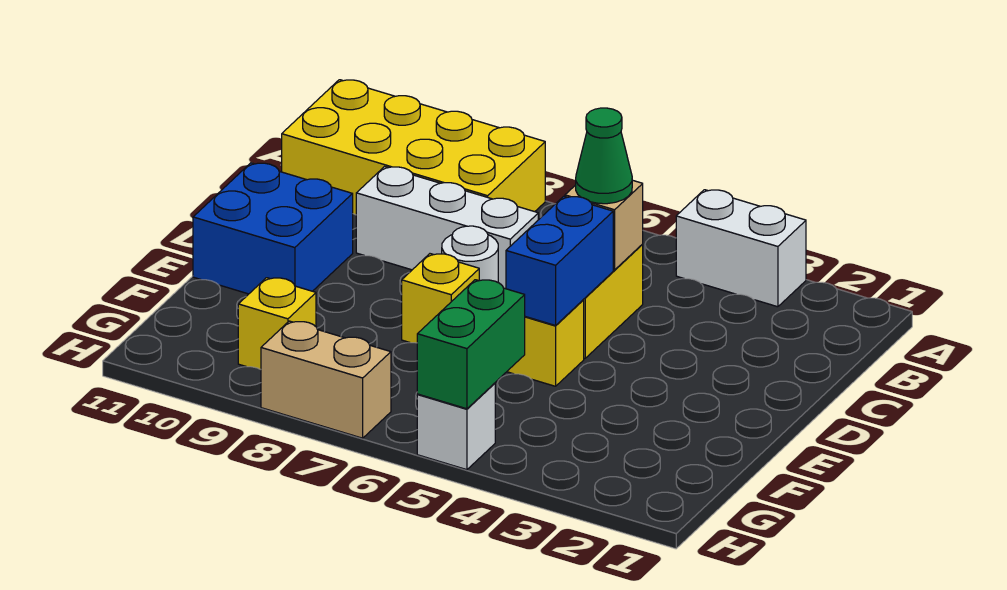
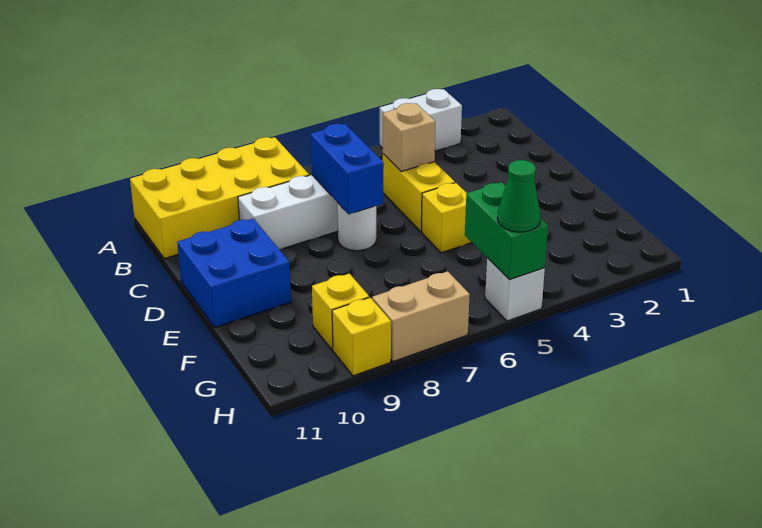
green cone C5 level 3 -> green cone H5 level 3
blue brick D5:E5 level 2 -> blue brick C7:D7 level 2
yellow brick E7 level 1 -> yellow brick H9 level 1

